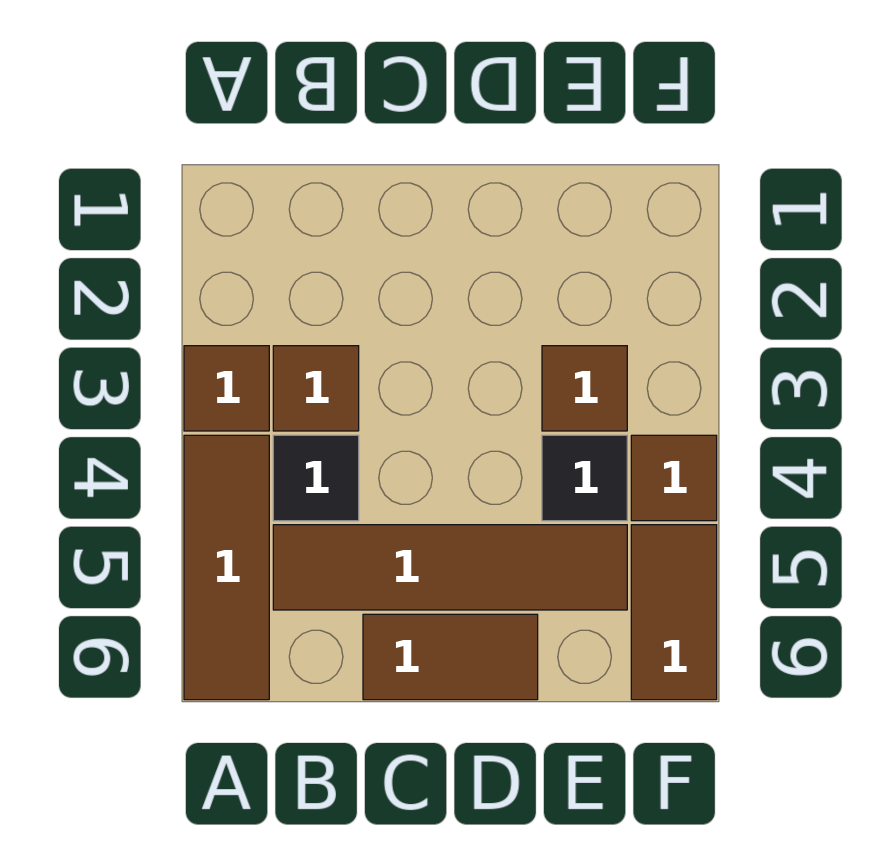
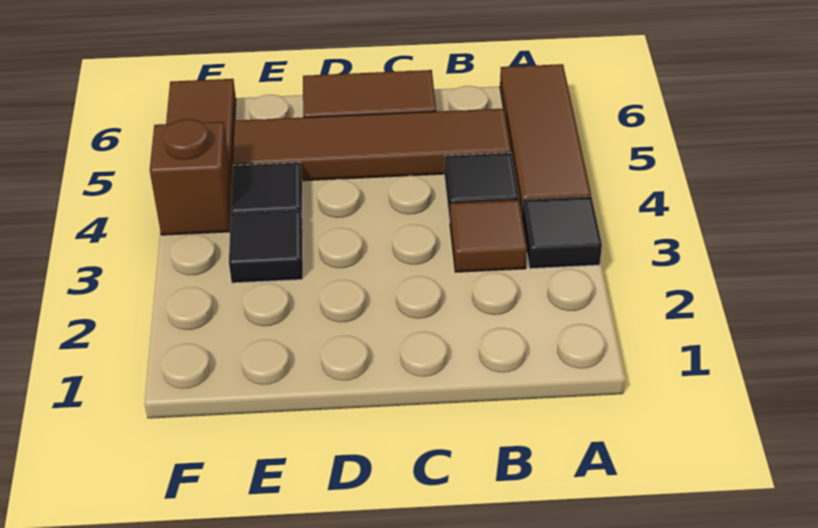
brown tile A3 level 1 -> black tile A3 level 1
brown tile E3 level 1 -> black tile E3 level 1
brown tile F4 level 1 -> brown brick F4 level 1

